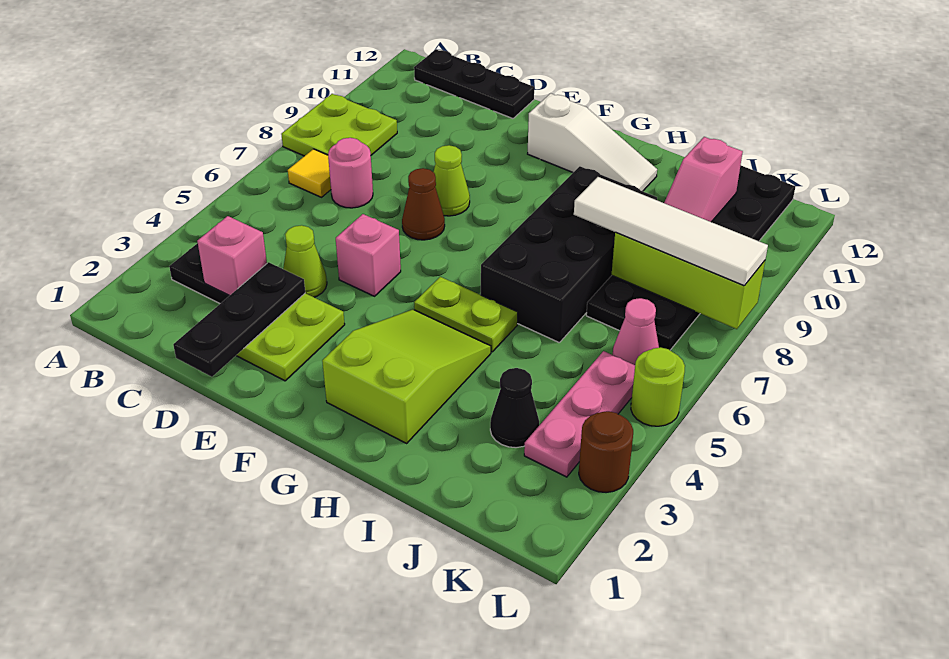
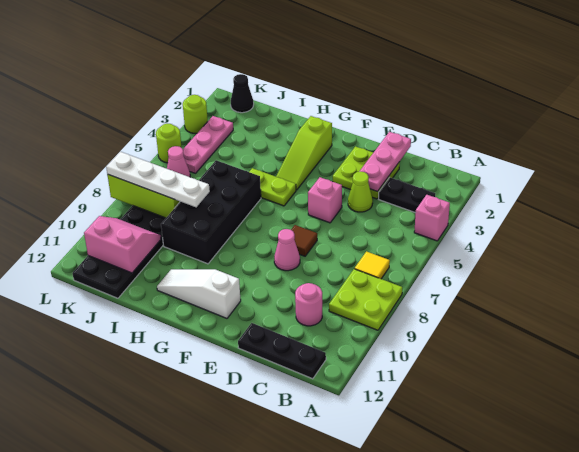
pink brick C3 level 2 -> pink brick A4 level 1
pink round brick C7 level 1 -> pink round brick C10 level 1
black plate D1:D3 level 2 -> pink plate D1:D3 level 2
brown cone E7 level 1 -> brown tile E7 level 1
lime cone E8 level 1 -> pink cone E8 level 1
lime slope G2:H4 level 1 top 2 -> lime slope G2:G4 level 1 top 2
white tile I8:L8 level 3 -> white plate I8:L8 level 3
black cone J3 level 1 -> black cone K1 level 1
pink slope J10:J11 level 2 top 11 -> pink slope J10:K11 level 2 top 11
brown round brick L3 level 1 -> lime round brick L3 level 1

